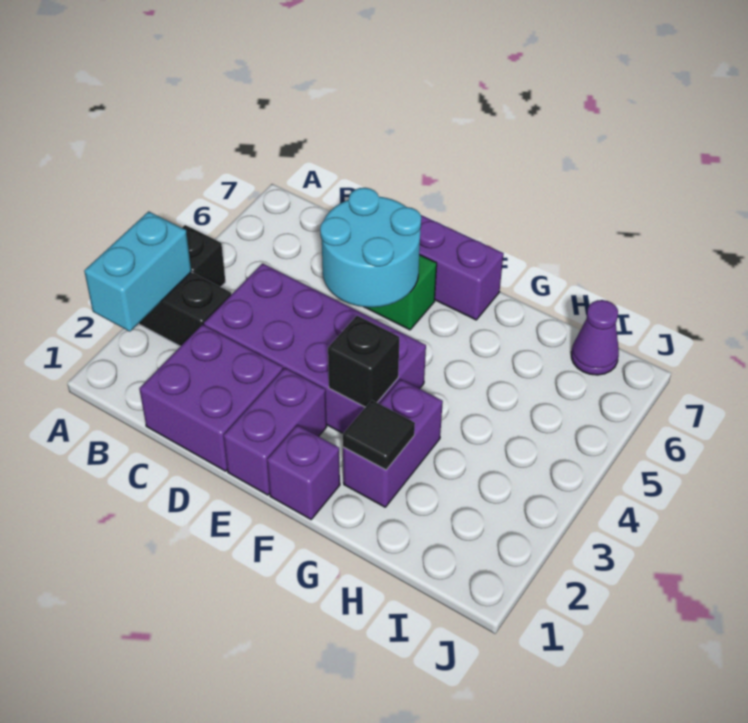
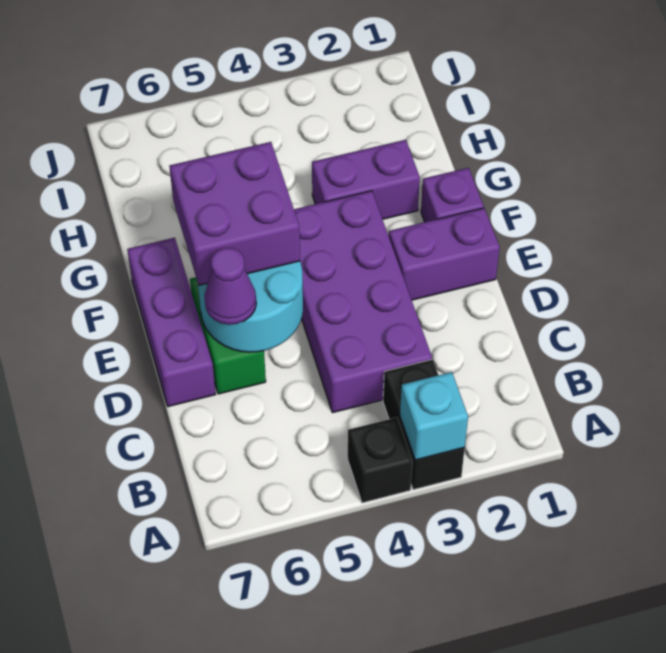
cyan brick A2:A3 level 2 -> cyan brick A3 level 2
purple brick C1:D2 level 1 -> purple brick E5:F6 level 3
black brick F3 level 2 -> none
black tile G2 level 2 -> none
purple cone I7 level 1 -> purple cone D6 level 3

